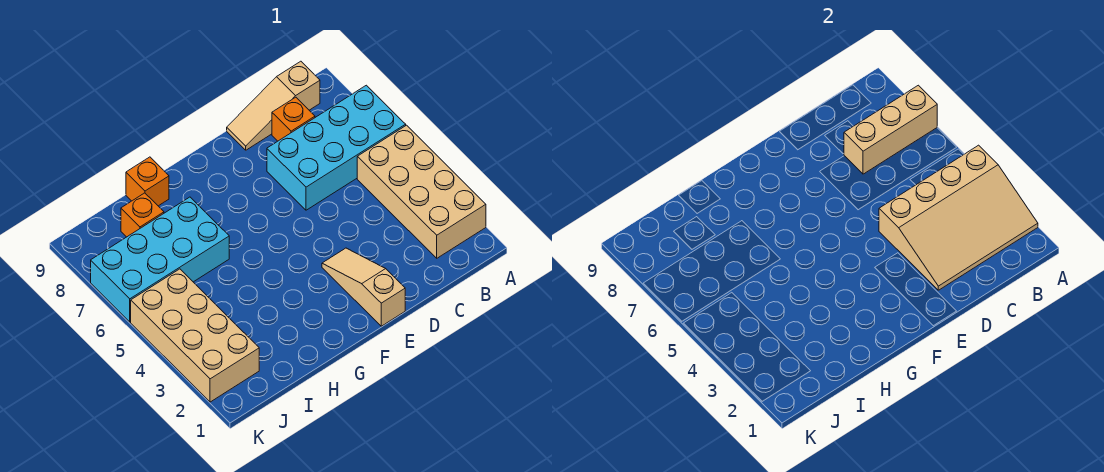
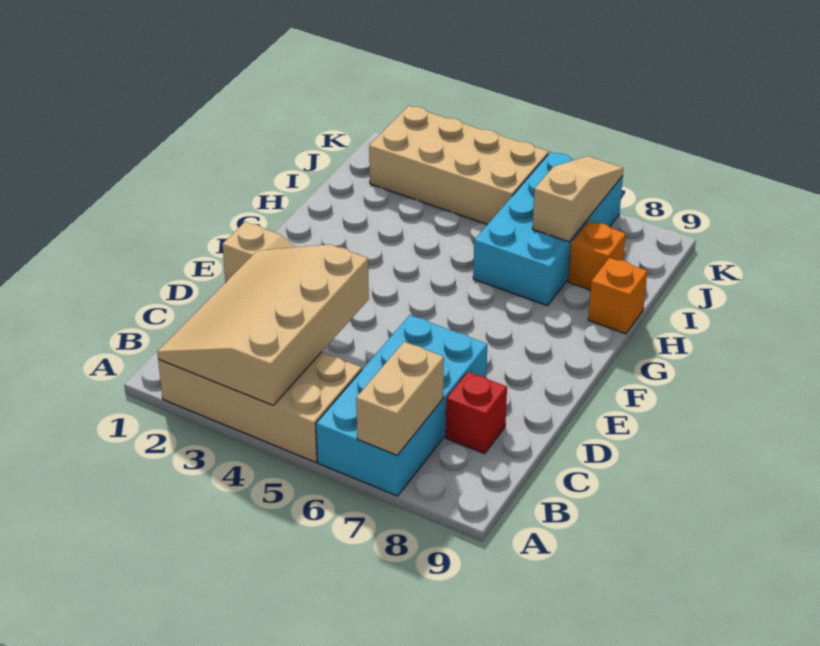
tan brick A7:C7 level 2 -> tan brick A7:B7 level 2
tan slope B9:D9 level 1 top B -> tan slope I7:K7 level 2 top I
orange brick C8 level 1 -> red brick C8 level 1

